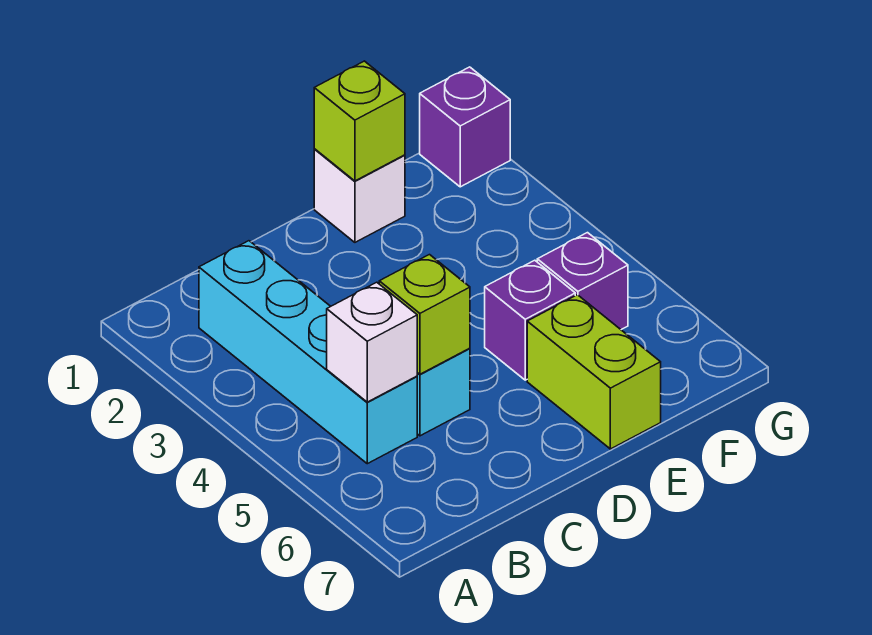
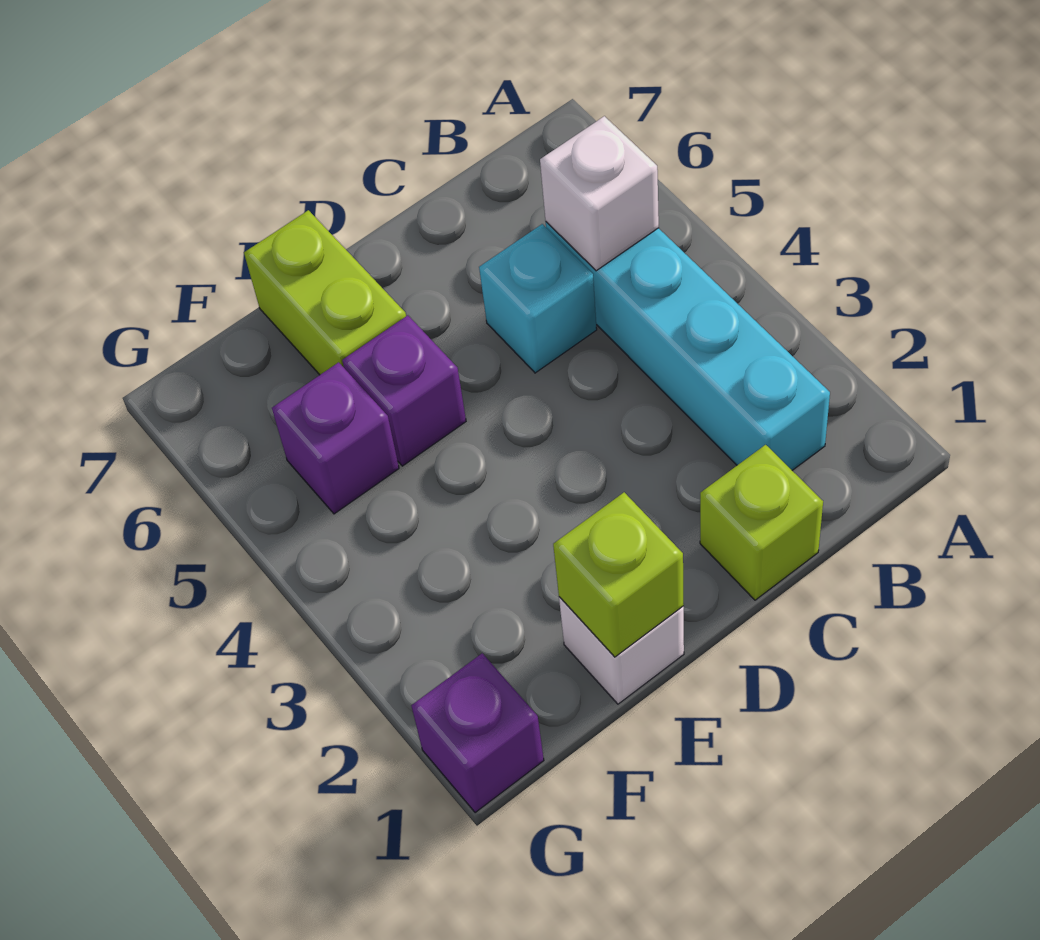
lime brick C5 level 2 -> lime brick C1 level 1

